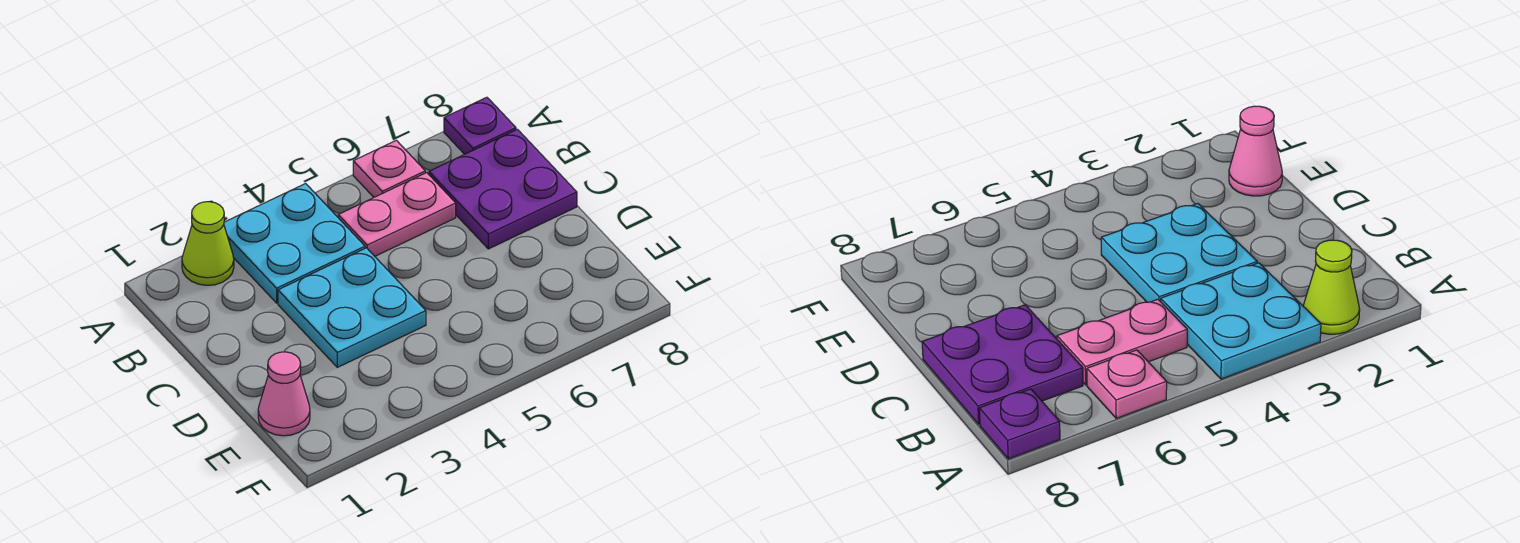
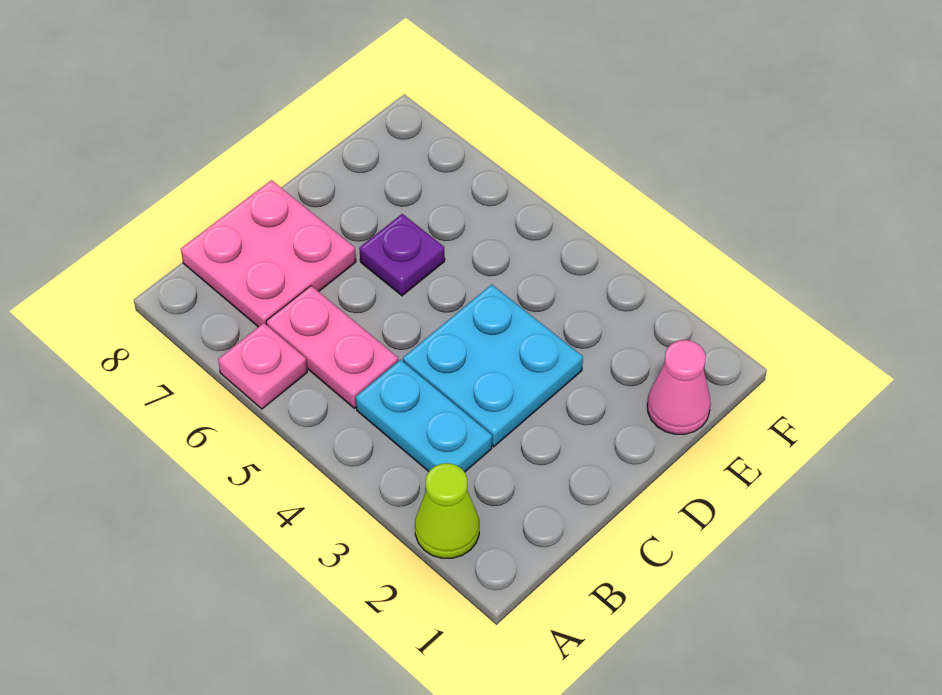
cyan plate A3:B4 level 1 -> cyan plate B3:B4 level 1
purple plate A8 level 1 -> purple plate D6 level 1
purple plate B7:C8 level 1 -> pink plate B7:C8 level 1

